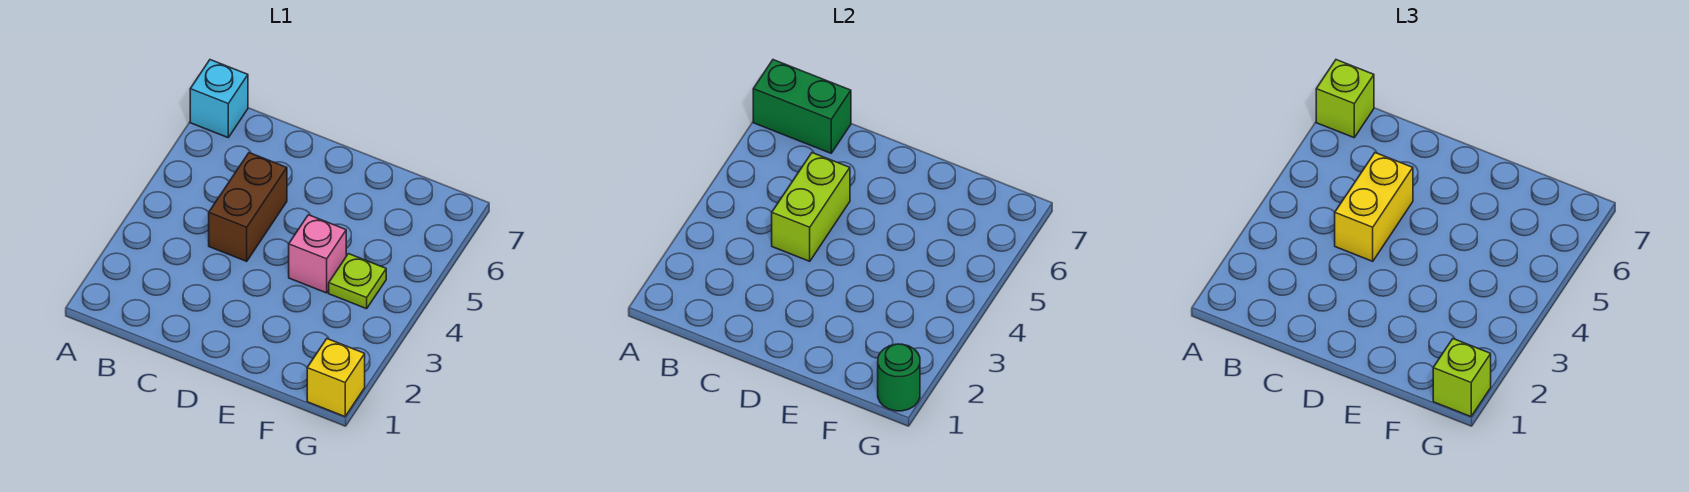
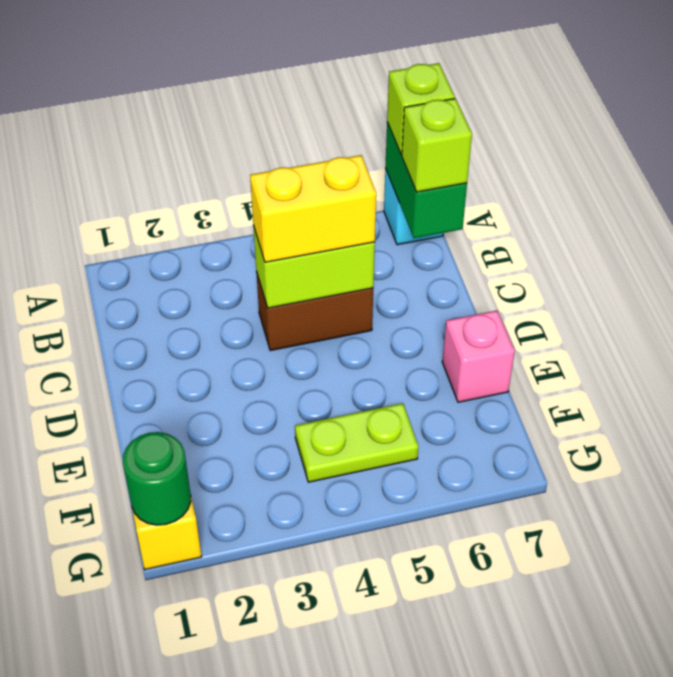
pink brick E4 level 1 -> pink brick E7 level 1
lime plate F4 level 1 -> lime plate F4:F5 level 1
lime brick G1 level 3 -> lime brick B7 level 3

